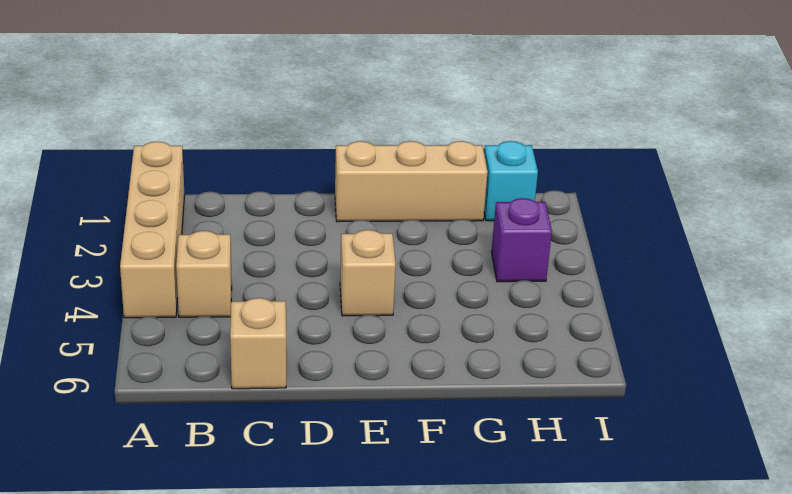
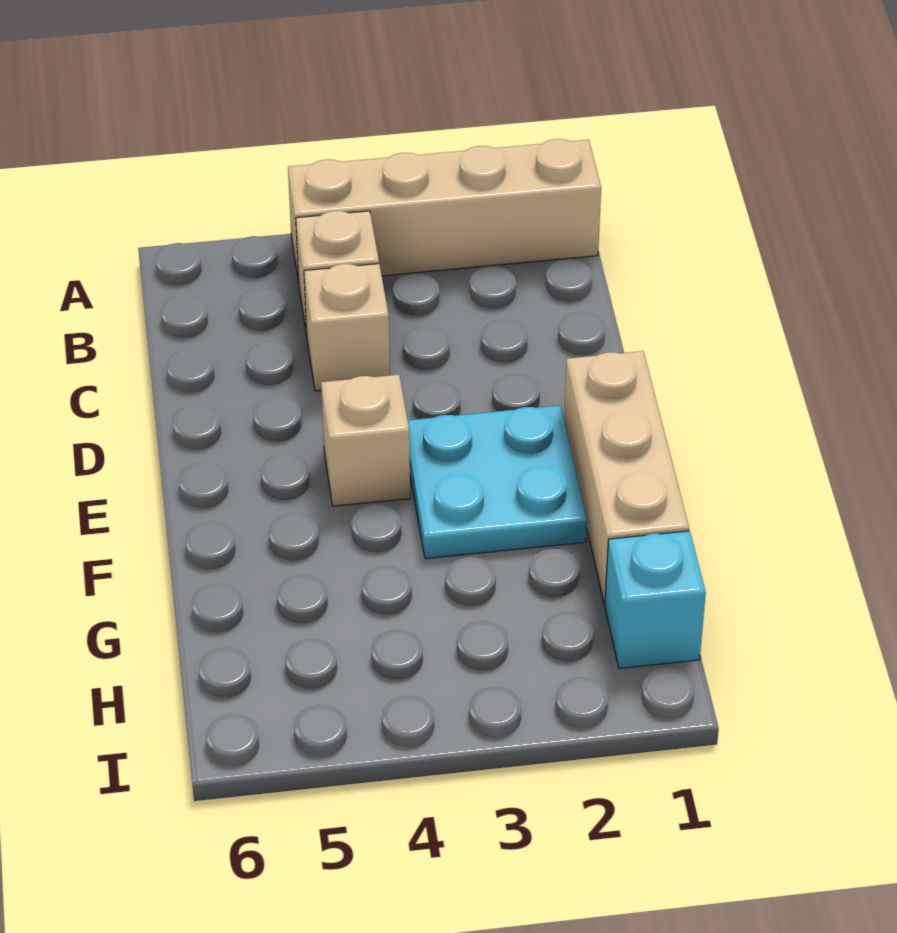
tan brick C6 level 1 -> tan brick C4 level 1
none -> cyan plate E2:F3 level 1
purple brick H3 level 1 -> none

